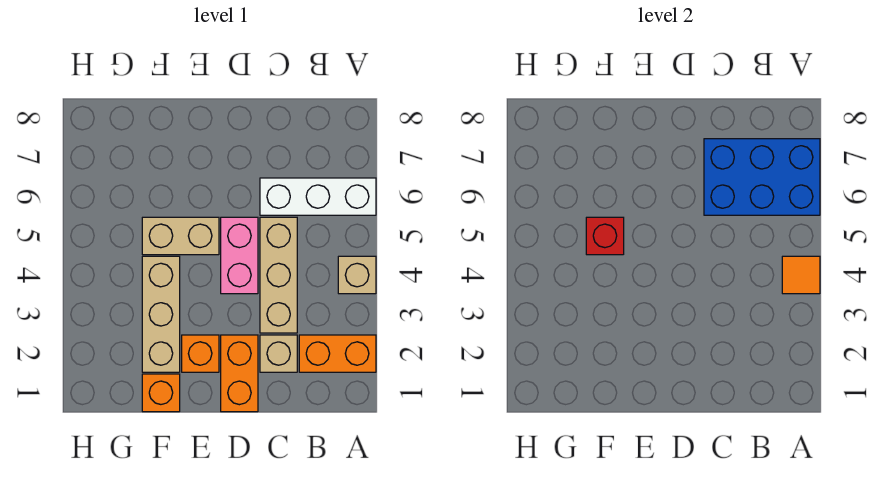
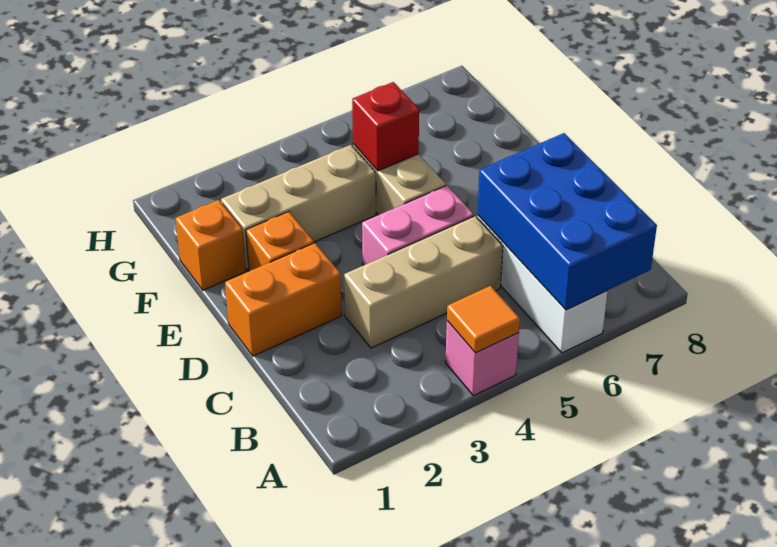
orange brick A2:B2 level 1 -> none
tan brick A4 level 1 -> pink brick A4 level 1
tan brick C2 level 1 -> none

